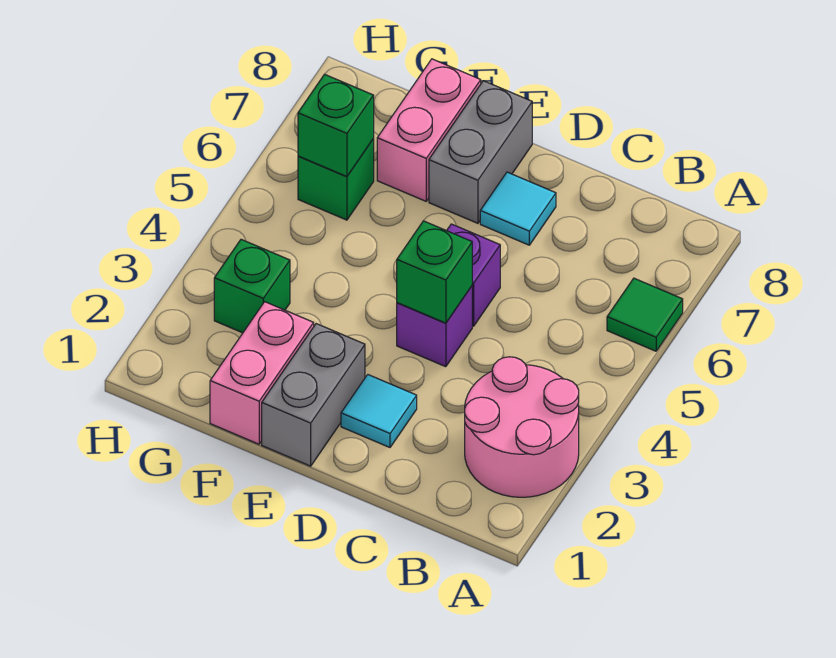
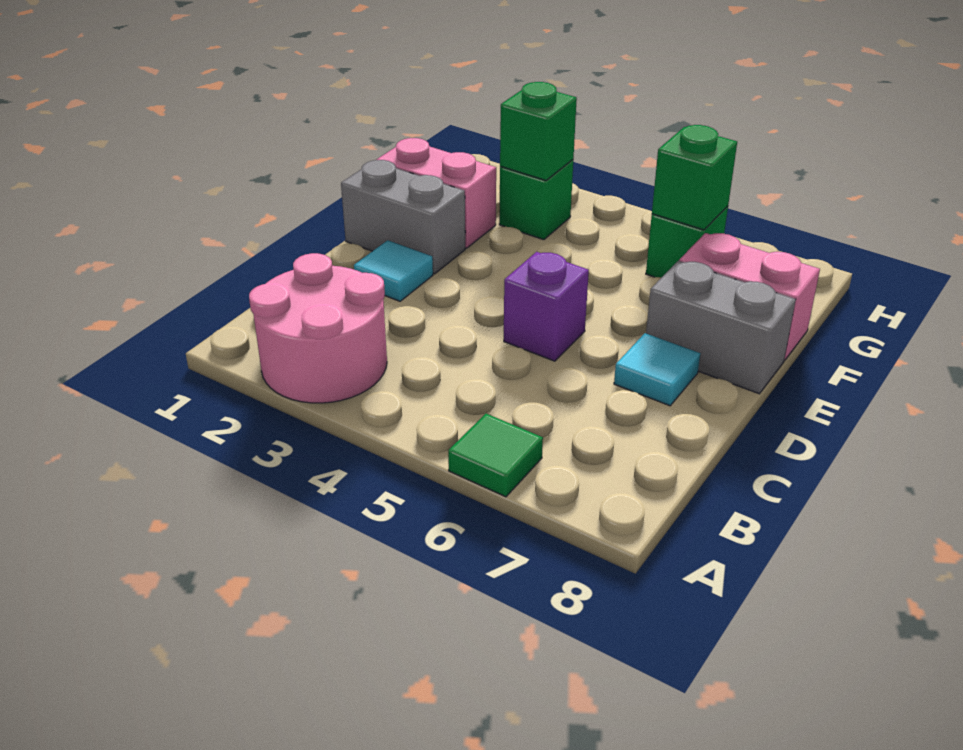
purple brick D4 level 1 -> none
green brick D4 level 2 -> green brick G3 level 2

